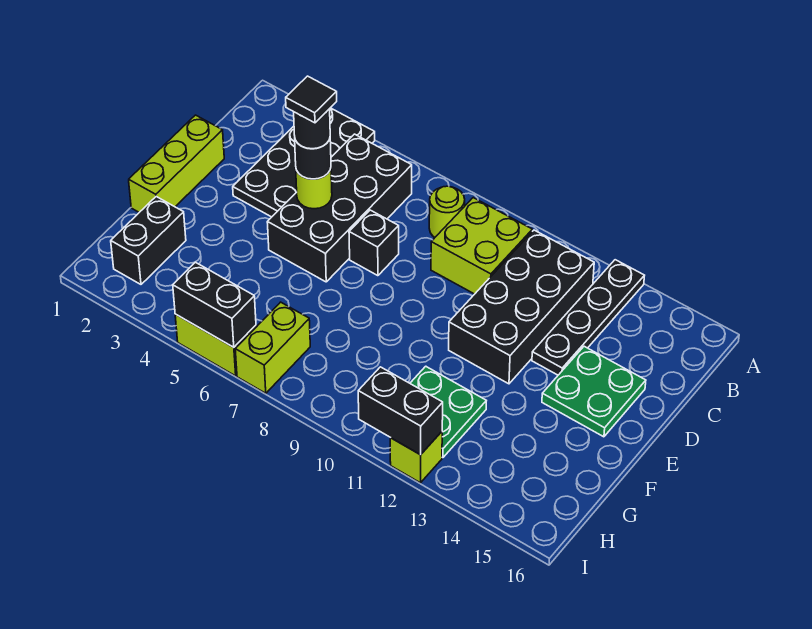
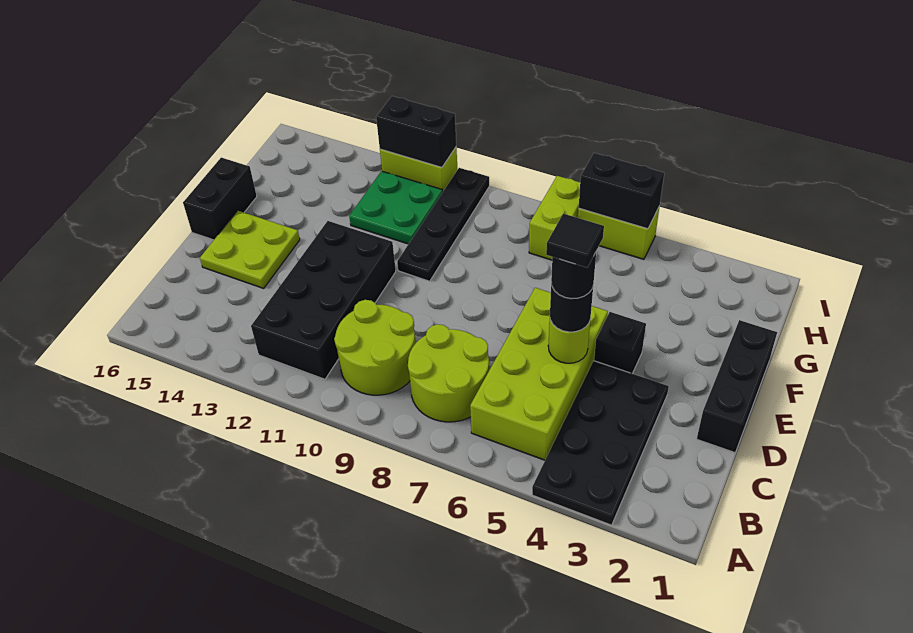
black plate A13:D13 level 1 -> black plate F10:I10 level 1
black brick B5:E6 level 1 -> lime brick B5:E6 level 1
lime round brick B8 level 1 -> lime round brick B7:C8 level 1
lime brick B9:C10 level 1 -> lime round brick B9:C10 level 1
lime brick D1:F1 level 1 -> black brick D1:F1 level 1
black brick D7 level 1 -> black brick E4 level 1
green plate D14:E15 level 1 -> lime plate D14:E15 level 1
black brick G2:H2 level 1 -> black brick E16:F16 level 1
lime brick I12 level 1 -> lime brick I11:I12 level 1

